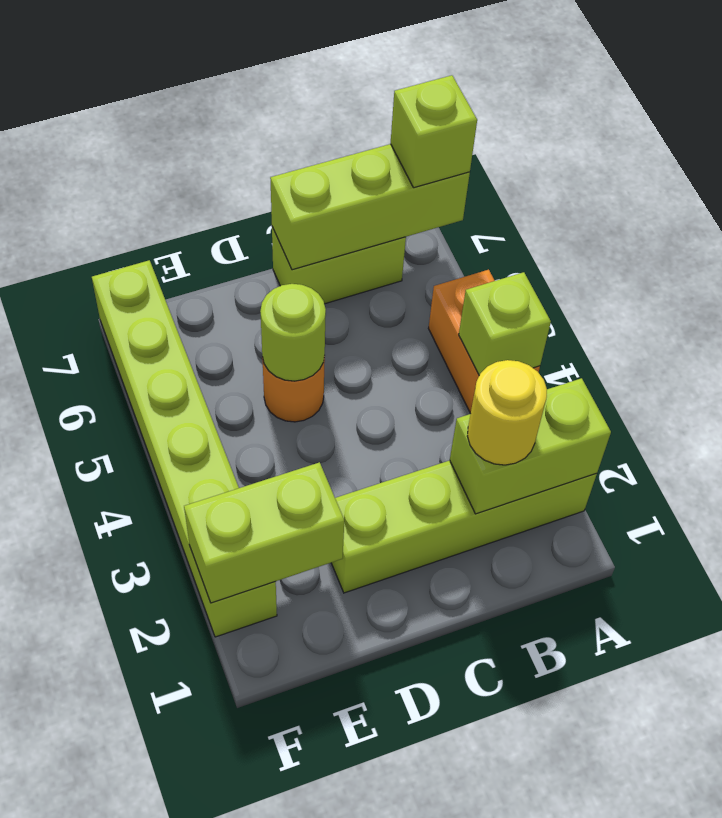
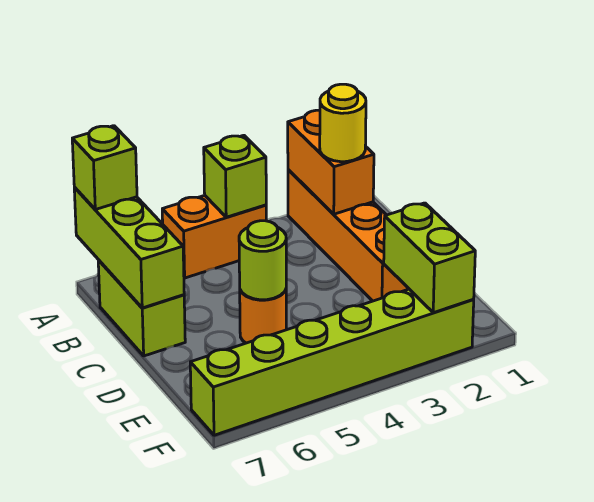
lime brick A2:D2 level 1 -> orange brick A2:D2 level 1
lime brick A2:B2 level 2 -> orange brick A2:B2 level 2

